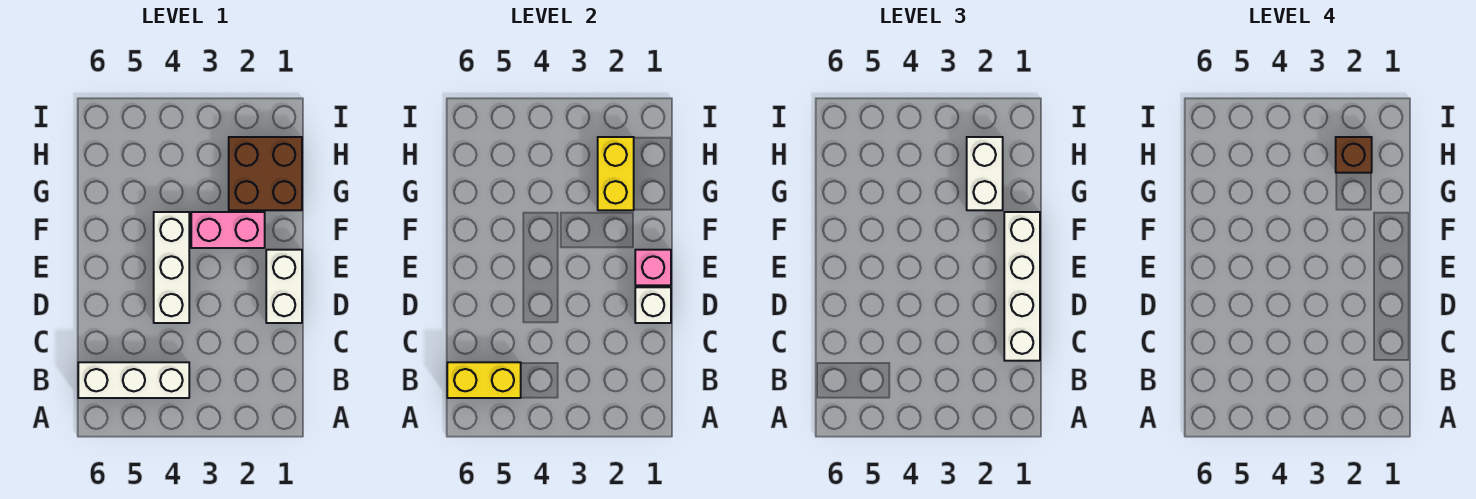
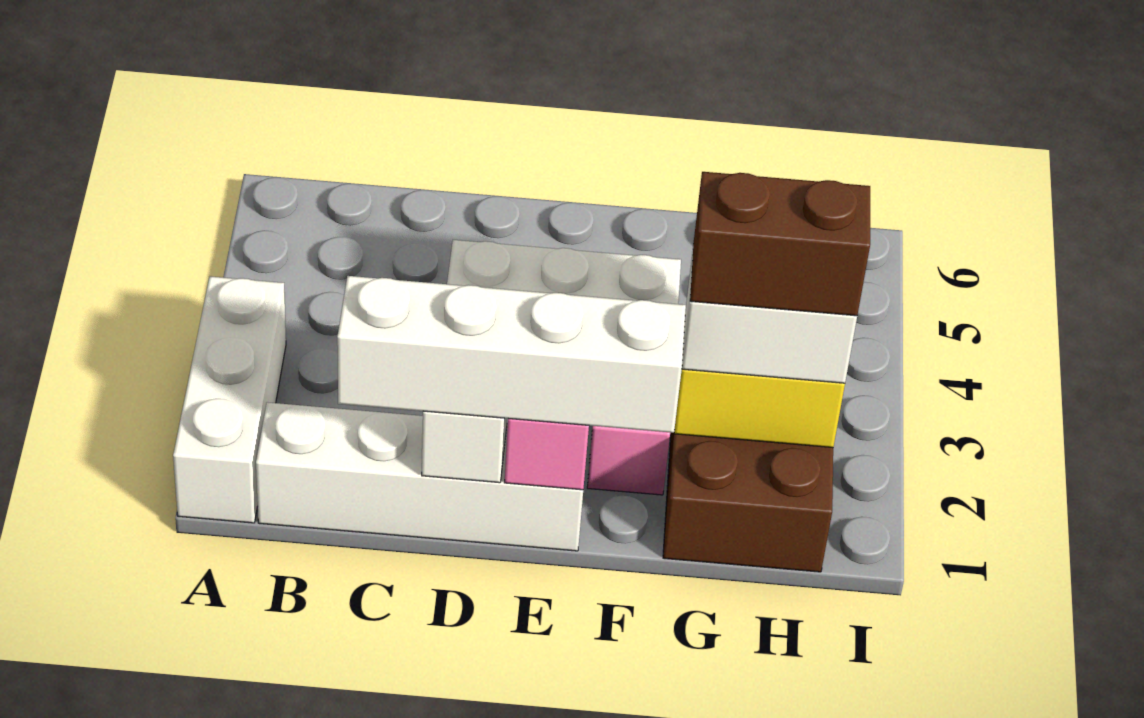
white brick B4:B6 level 1 -> white brick A1:A3 level 1
yellow brick B5:B6 level 2 -> none
white brick D1:E1 level 1 -> white brick B1:E1 level 1
brown brick H2 level 4 -> brown brick G2:H2 level 4

